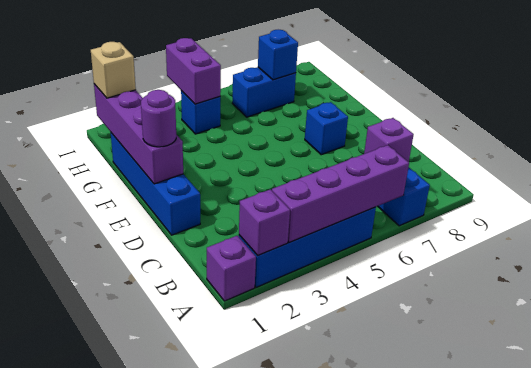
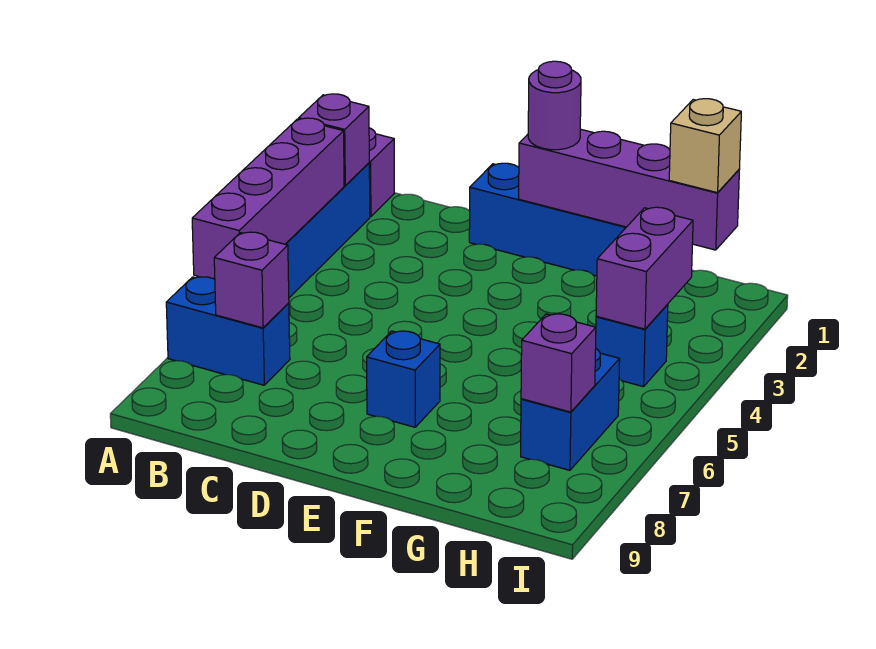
purple brick H4:I4 level 2 -> purple brick H3:H4 level 2
blue brick H7 level 2 -> purple brick H7 level 2

